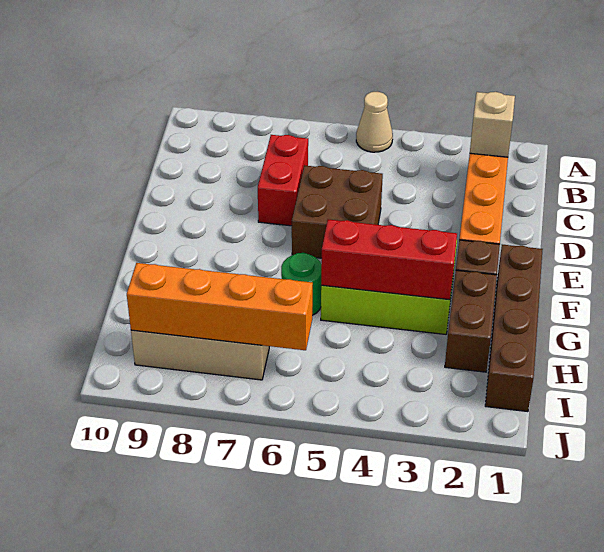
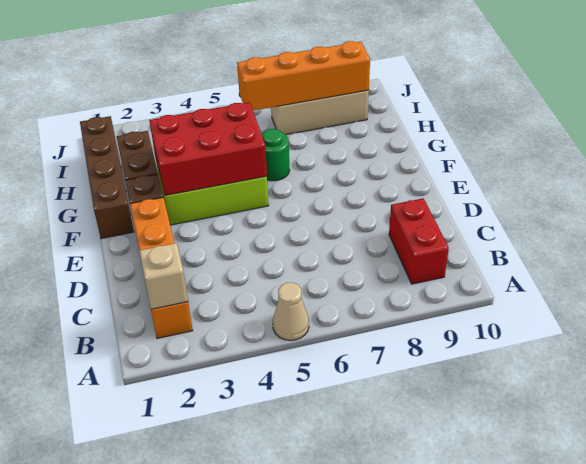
red brick C7:D7 level 1 -> red brick B9:C9 level 1
brown brick D5:E6 level 1 -> none
red brick G3:G5 level 2 -> red brick F3:G5 level 2

